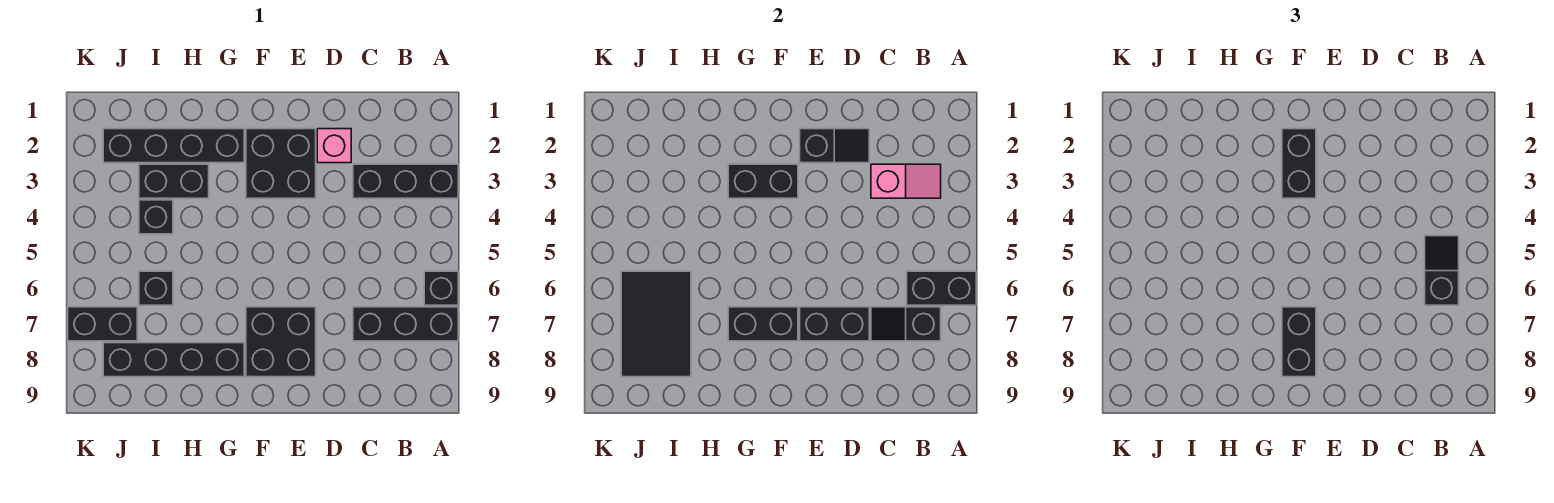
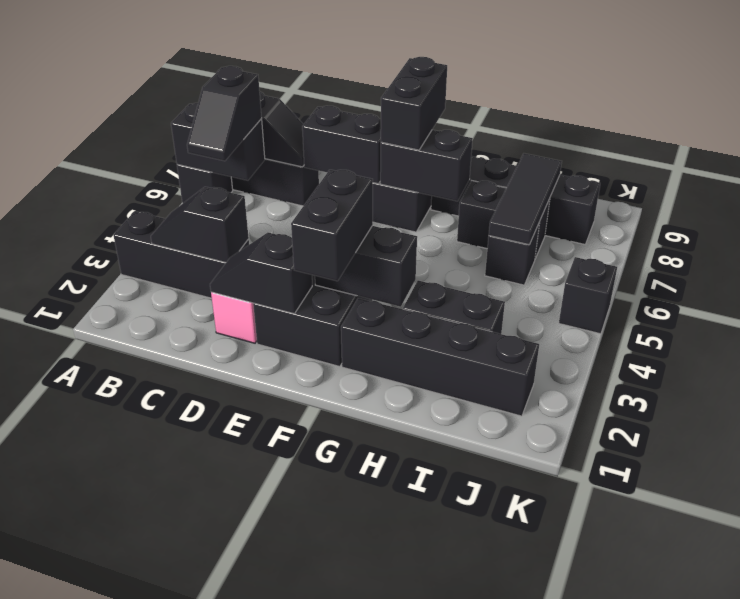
pink slope B3:C3 level 2 top C -> black slope B3:C3 level 2 top C
black brick I4 level 1 -> black brick K5 level 1
black tile I6:J8 level 2 -> black tile I6:I8 level 2
black brick J7:K7 level 1 -> black brick H7:I7 level 1

